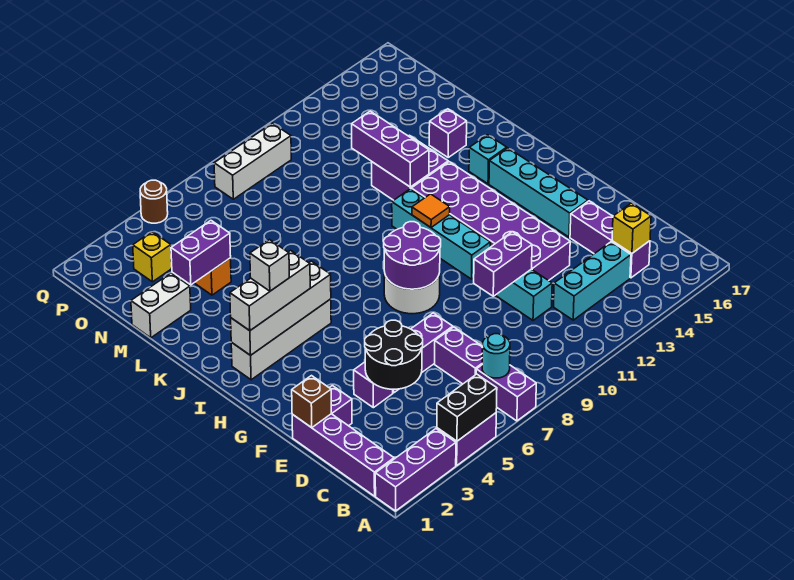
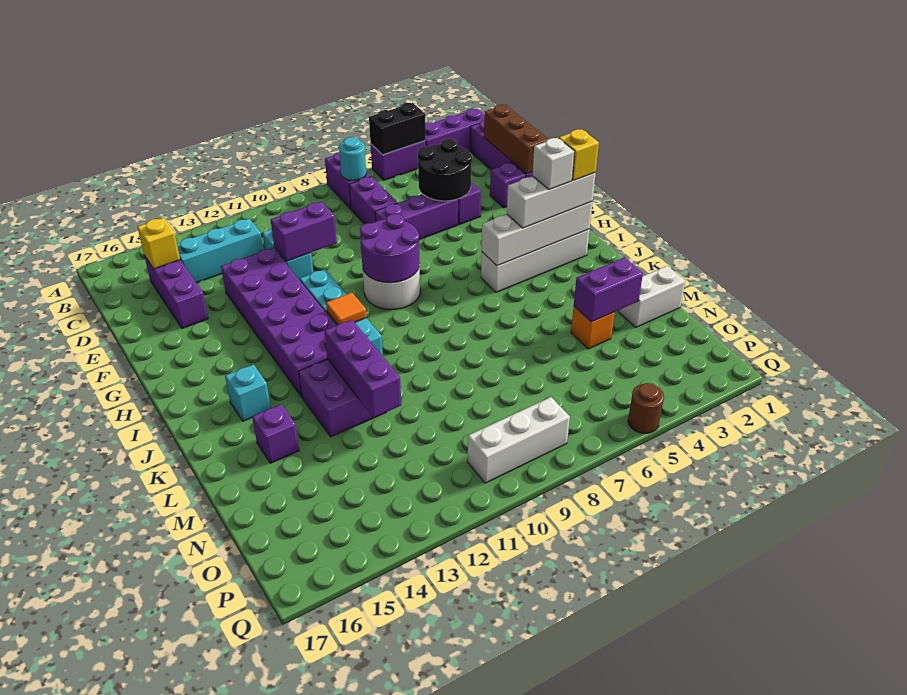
brown brick E1 level 2 -> brown brick C1:E1 level 2
cyan brick F15:I15 level 1 -> none
yellow brick O3 level 1 -> yellow brick I2 level 4

